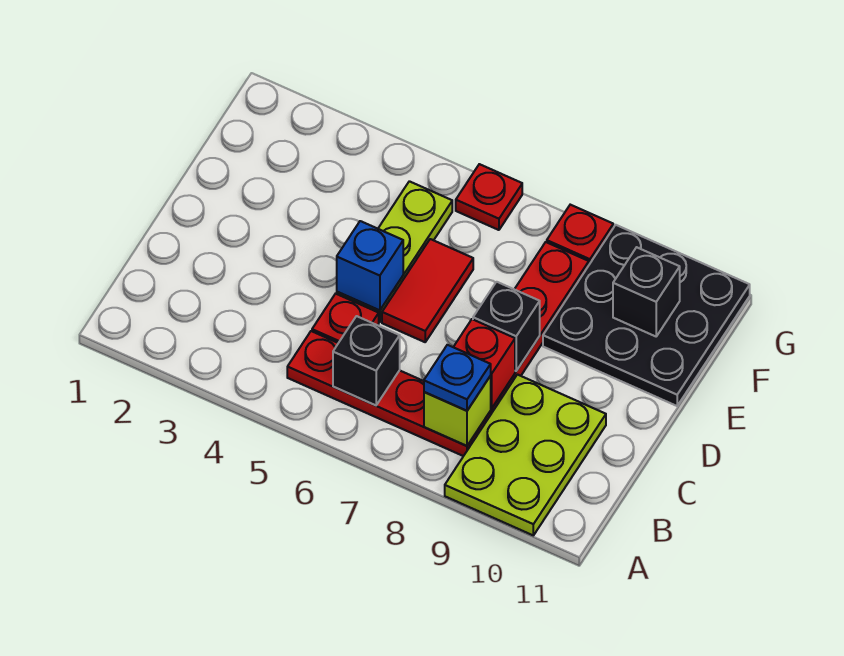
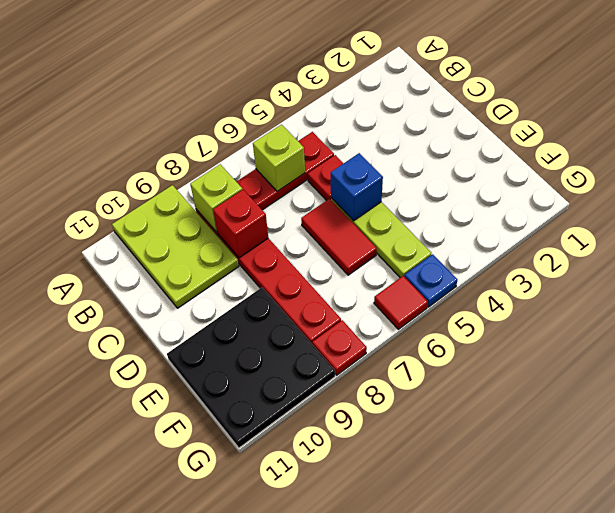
black brick B6 level 2 -> lime brick B6 level 2
blue plate B8 level 3 -> blue plate G5 level 1
black brick D8 level 2 -> none
black brick F10 level 2 -> none
red plate G6 level 1 -> red tile G6 level 1

